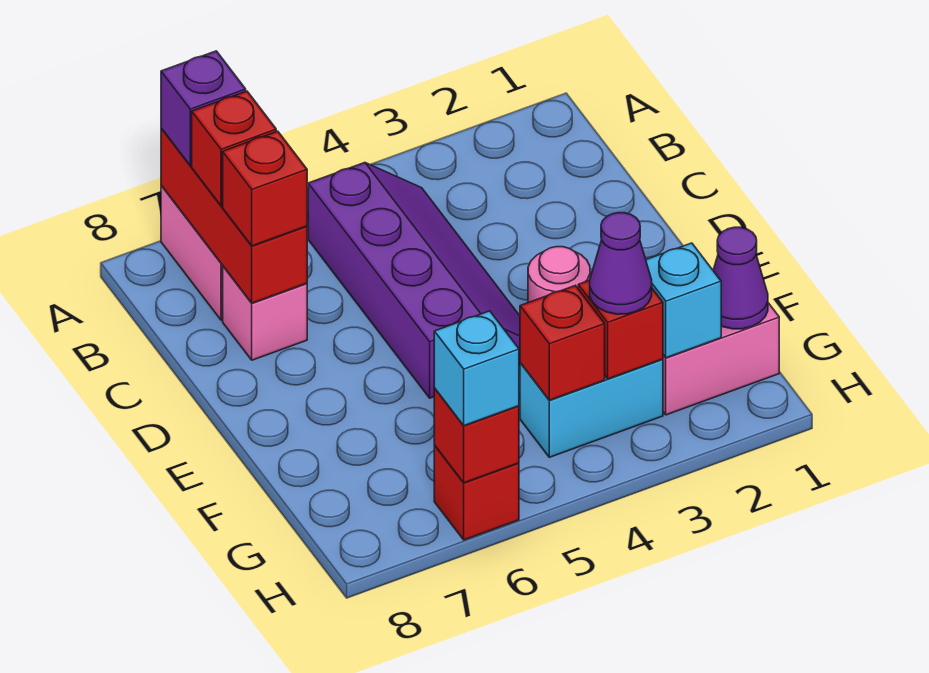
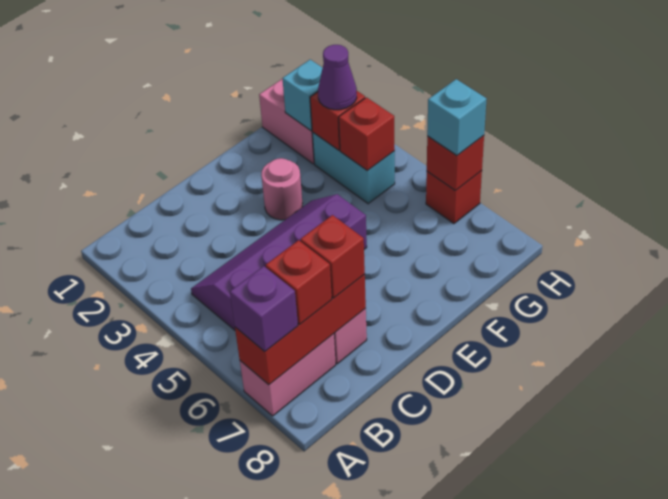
purple cone G1 level 2 -> none

